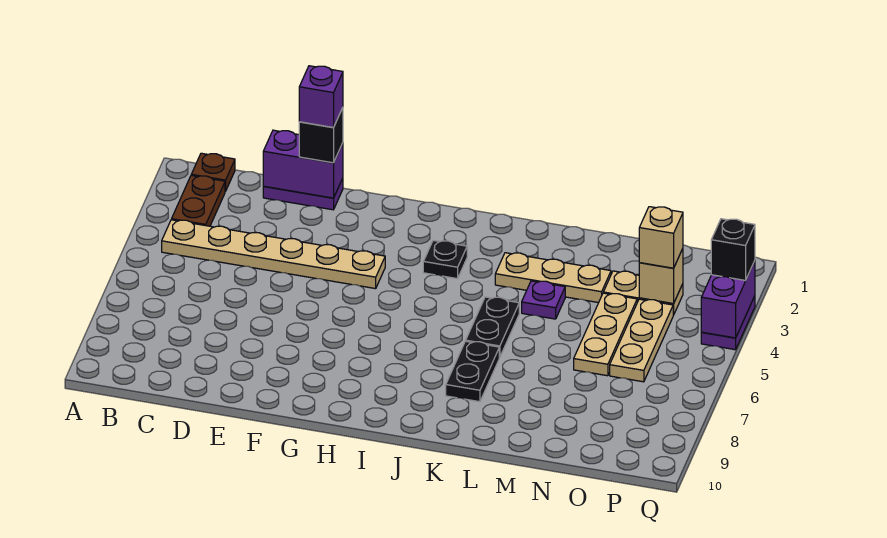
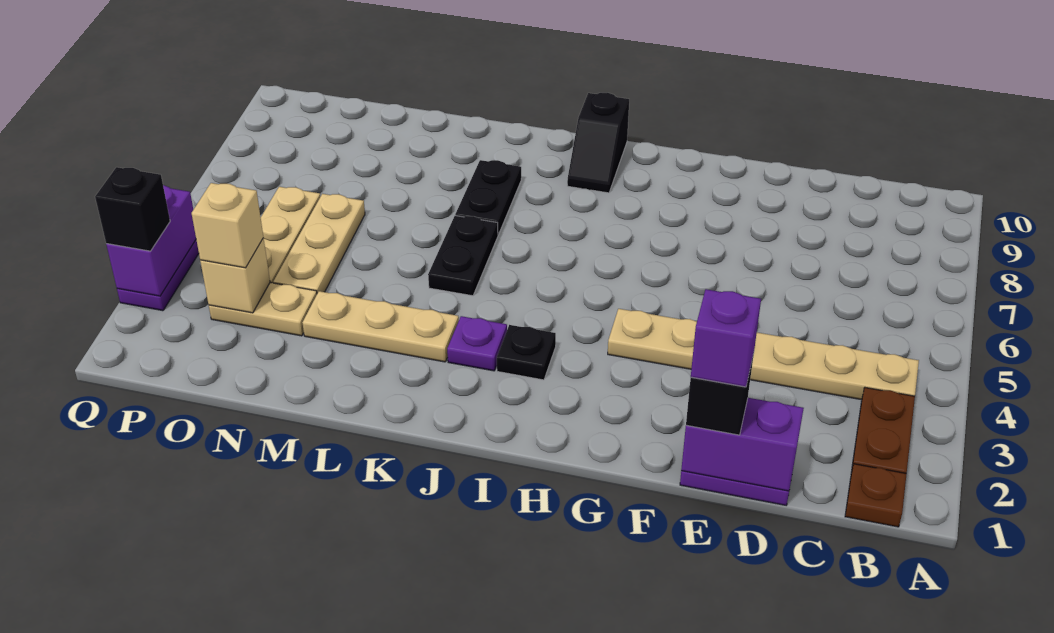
none -> black slope I9:I10 level 1 top 10
purple plate L4 level 1 -> purple plate J3 level 1

